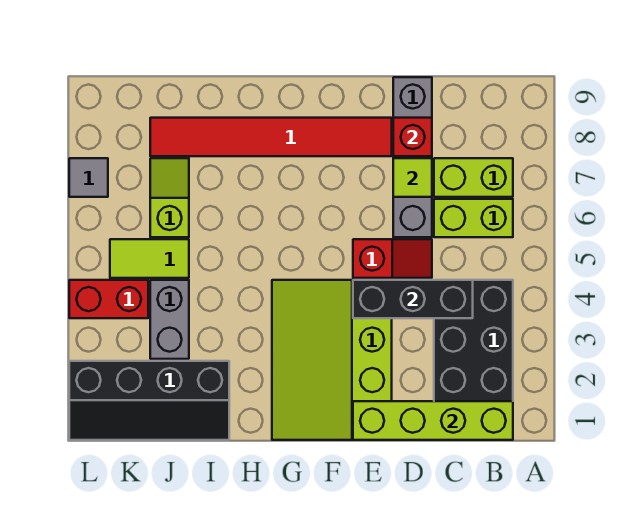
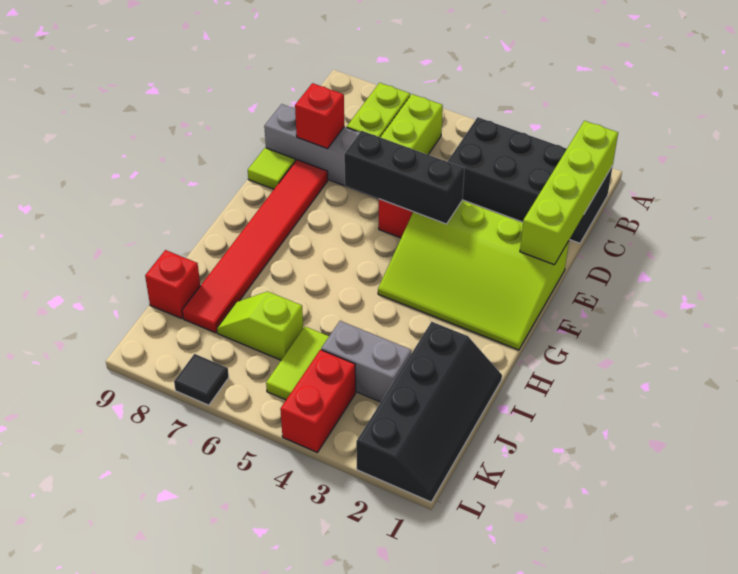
black brick C4:E4 level 2 -> black brick E4:E6 level 2
lime tile D7 level 2 -> lime tile E9 level 1
none -> red brick J9 level 1
grey tile L7 level 1 -> black tile L7 level 1

